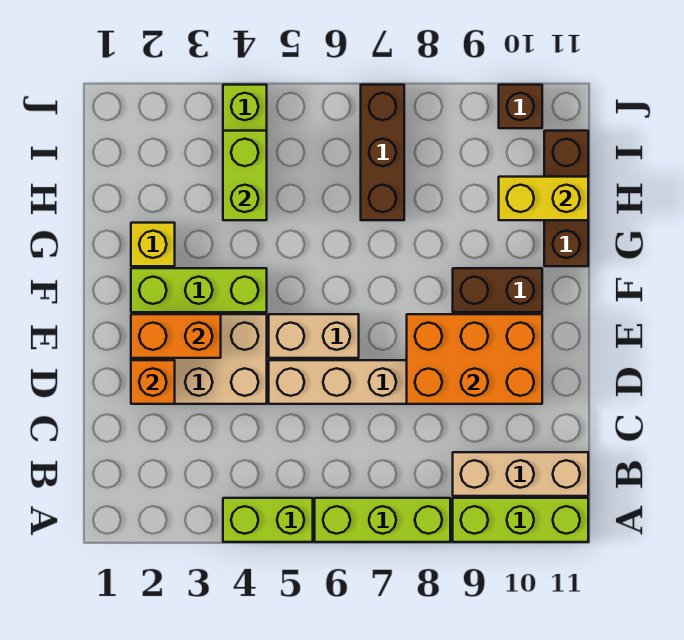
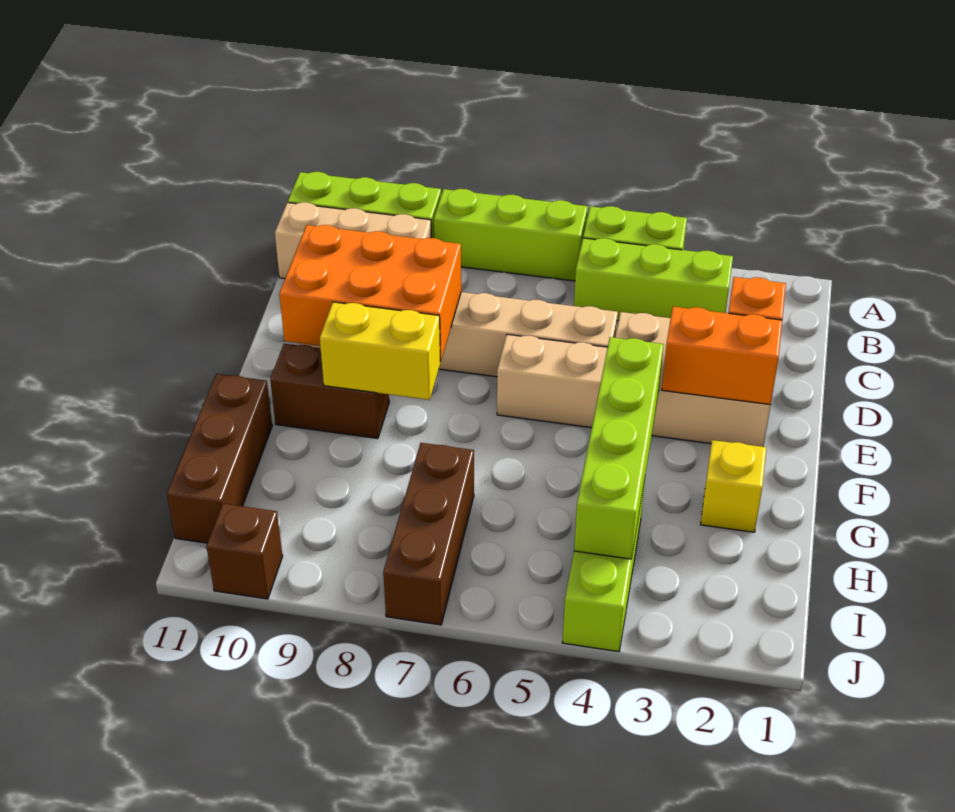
lime brick F2:F4 level 1 -> lime brick B3:B5 level 1
lime brick H4:I4 level 2 -> lime brick F4:I4 level 2
yellow brick H10:H11 level 2 -> yellow brick F8:F9 level 2

